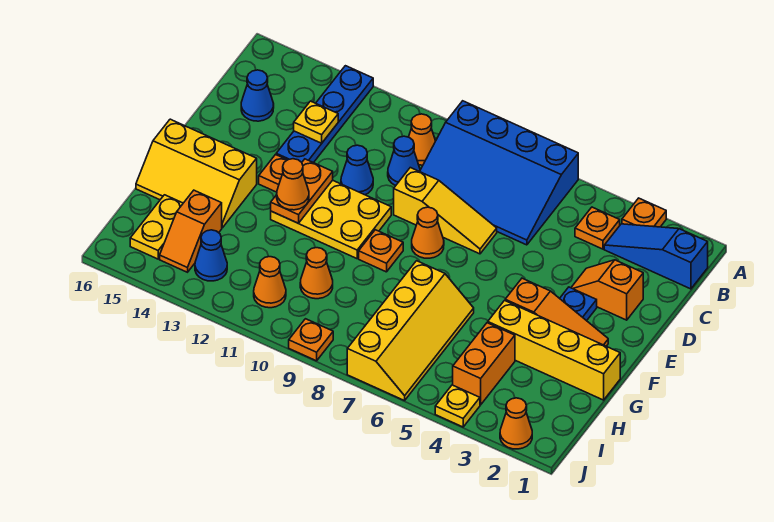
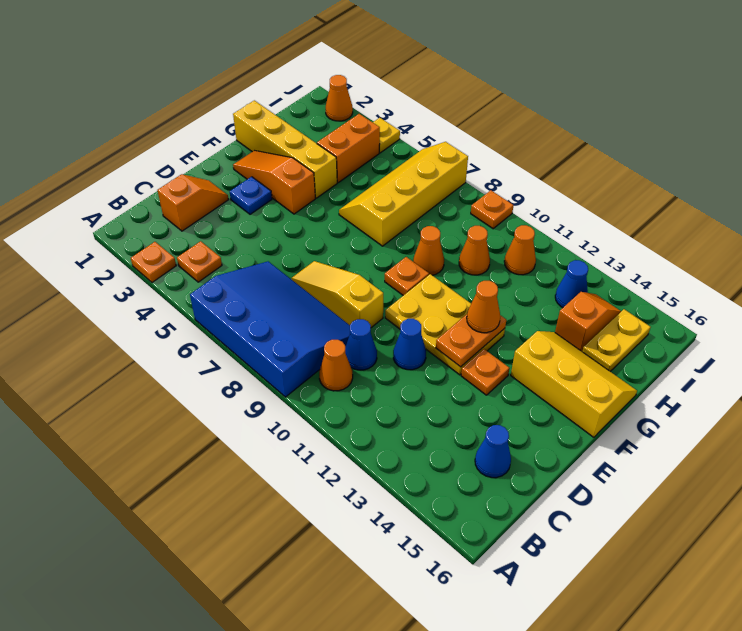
blue plate A13:D13 level 1 -> none
blue slope B1:B3 level 1 top 1 -> none
yellow plate C13 level 2 -> none
orange slope D2:D3 level 1 top 2 -> orange slope C2:D2 level 1 top C
orange cone E8 level 1 -> orange cone G9 level 1

